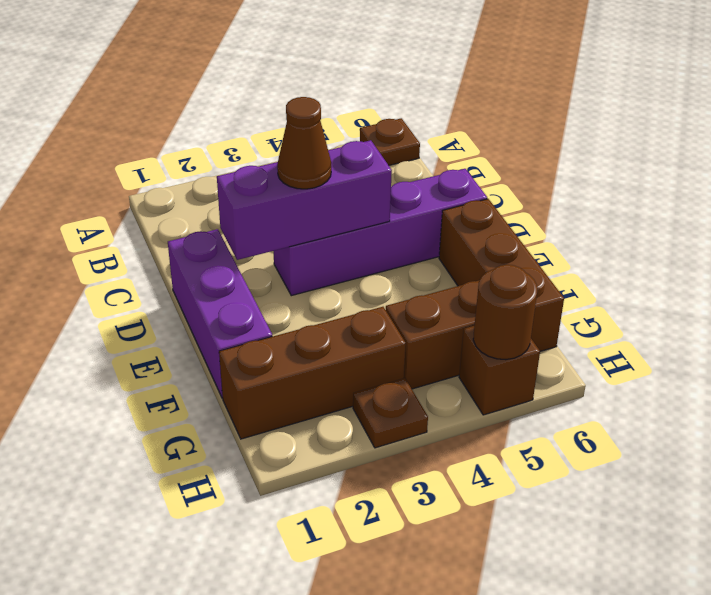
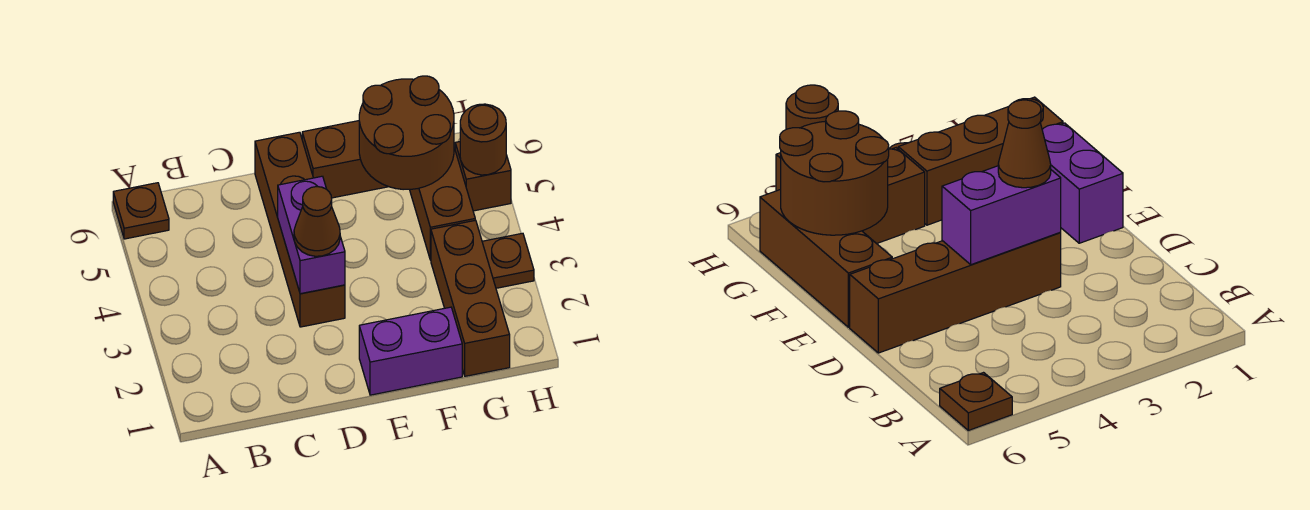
purple brick D1:F1 level 1 -> purple brick E1:F1 level 1
purple brick D2:D4 level 2 -> purple brick D3:D4 level 2
purple brick D3:D6 level 1 -> brown brick D3:D6 level 1
none -> brown round brick F5:G6 level 2

